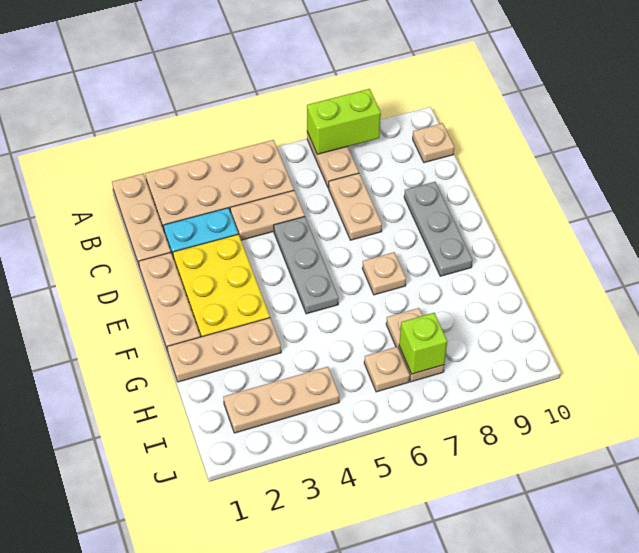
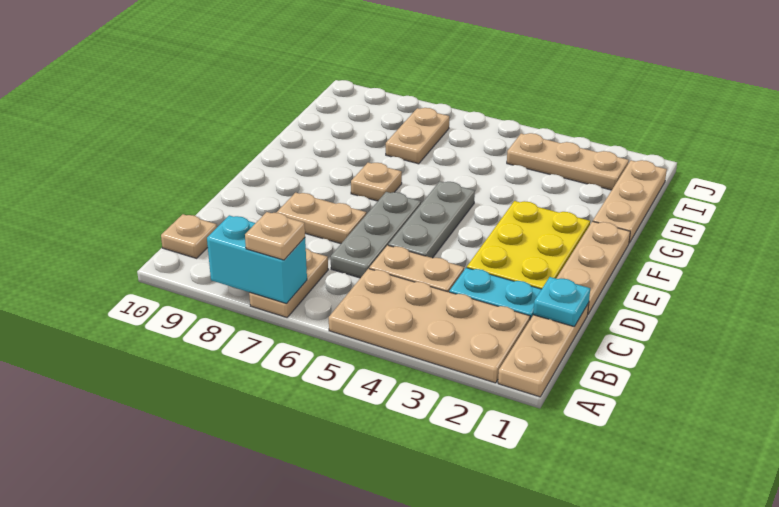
lime brick A7:A8 level 2 -> cyan brick A7:A8 level 2
none -> cyan plate C1 level 2
tan plate C7:D7 level 1 -> tan plate D7:D8 level 1
grey plate D9:F9 level 1 -> grey plate C6:E6 level 1
tan plate G1:G3 level 1 -> tan plate G1:I1 level 1
tan plate I6 level 1 -> tan plate A7 level 3
lime brick I7 level 2 -> none

